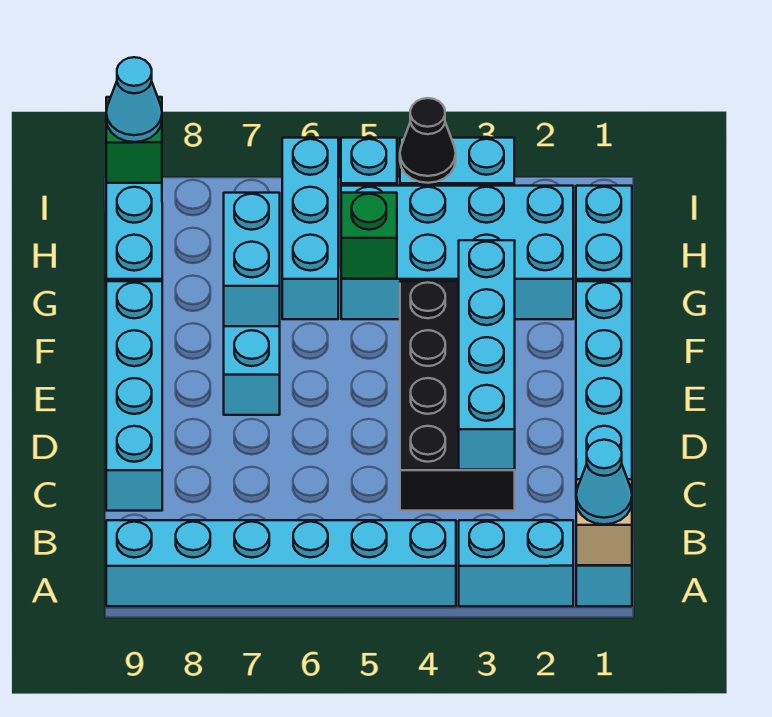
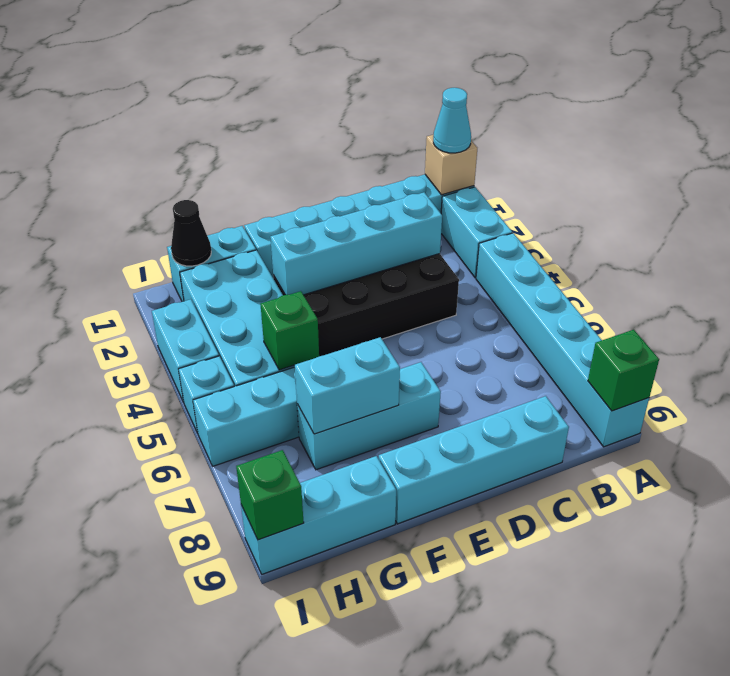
none -> green brick A9 level 2
black cone I4 level 2 -> black cone H1 level 2
cyan cone I9 level 3 -> none

